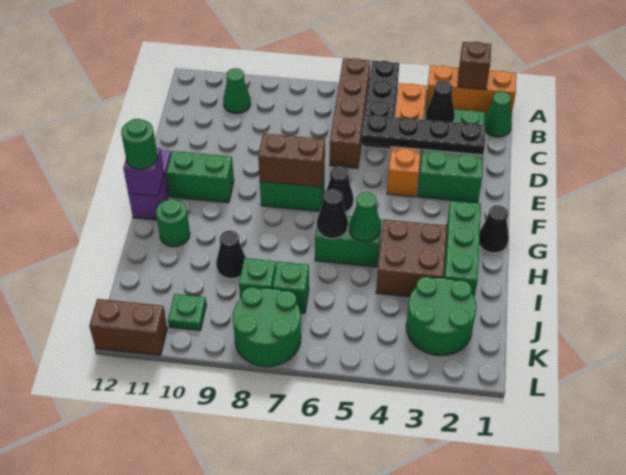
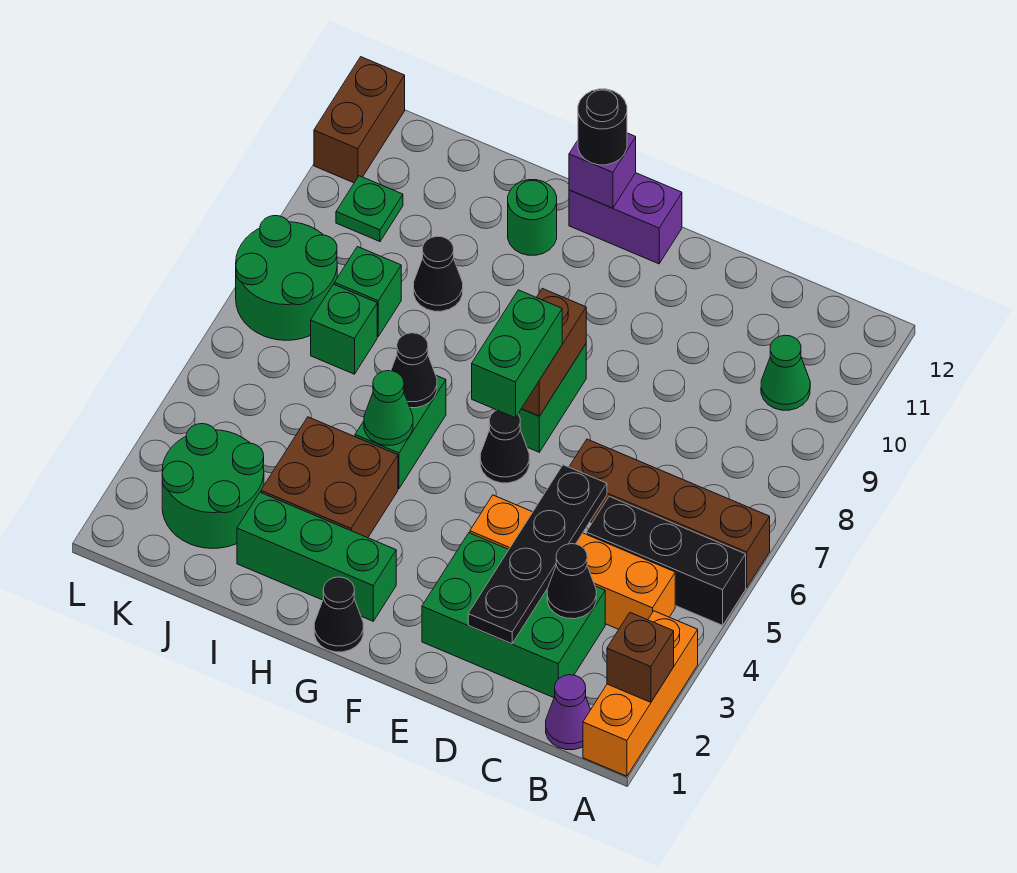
green cone B1 level 1 -> purple cone B1 level 1
green brick F10:F11 level 1 -> green brick F6:F7 level 3
green round brick G12 level 3 -> black round brick G12 level 3

